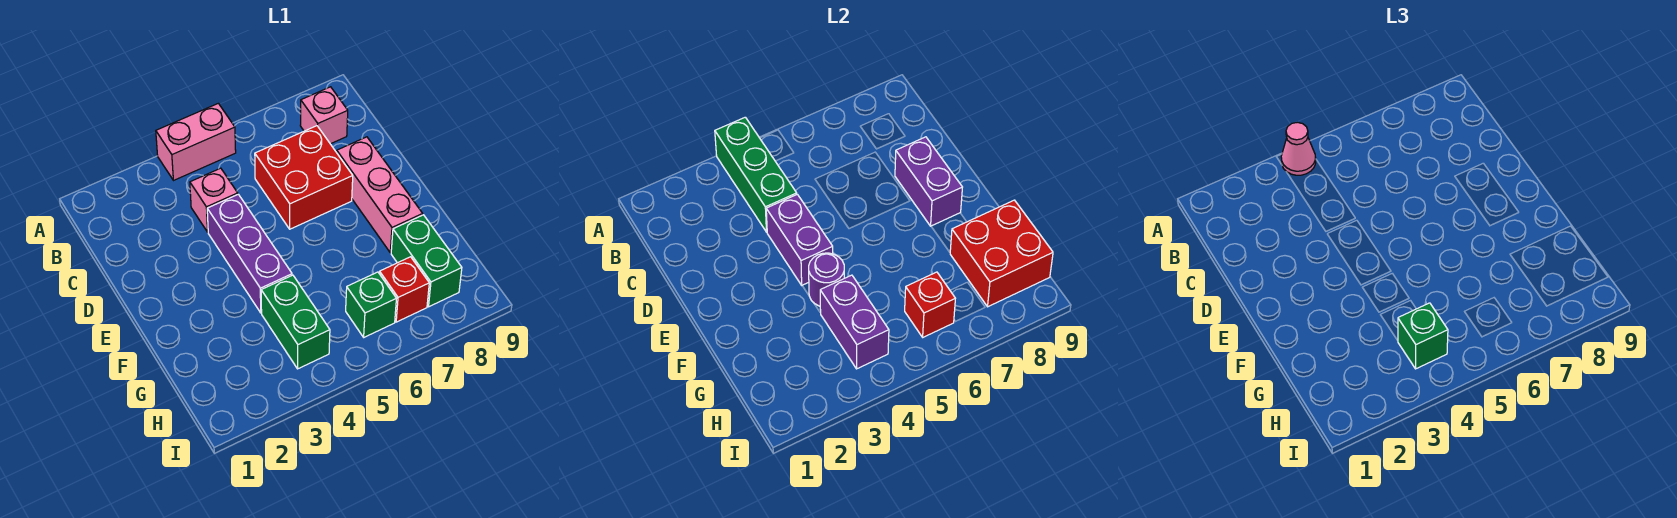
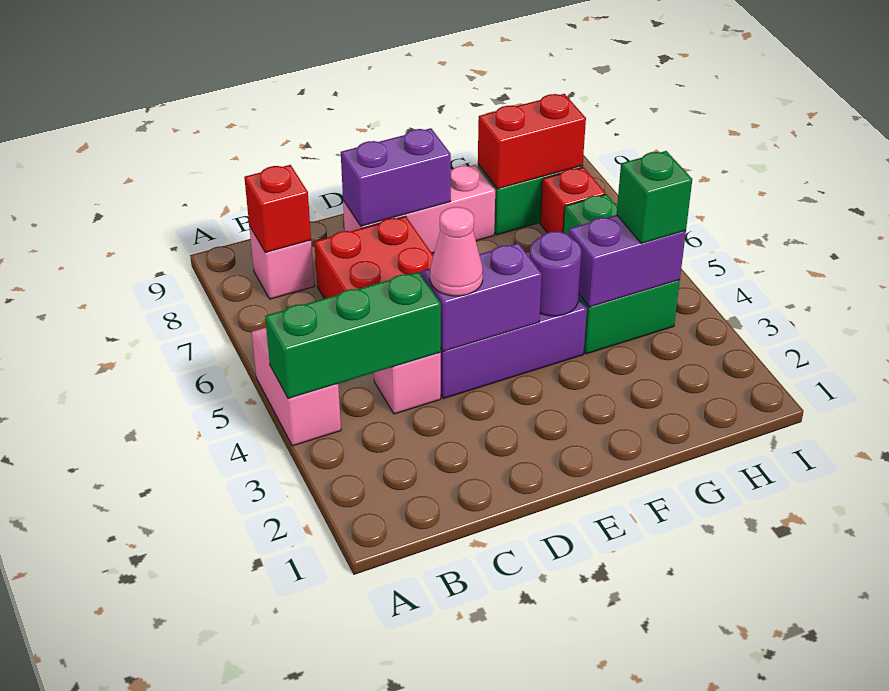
pink cone A4 level 3 -> pink cone D4 level 3
red brick G8:H9 level 2 -> red brick G8:H8 level 2
red brick H6 level 2 -> red brick B8 level 2

